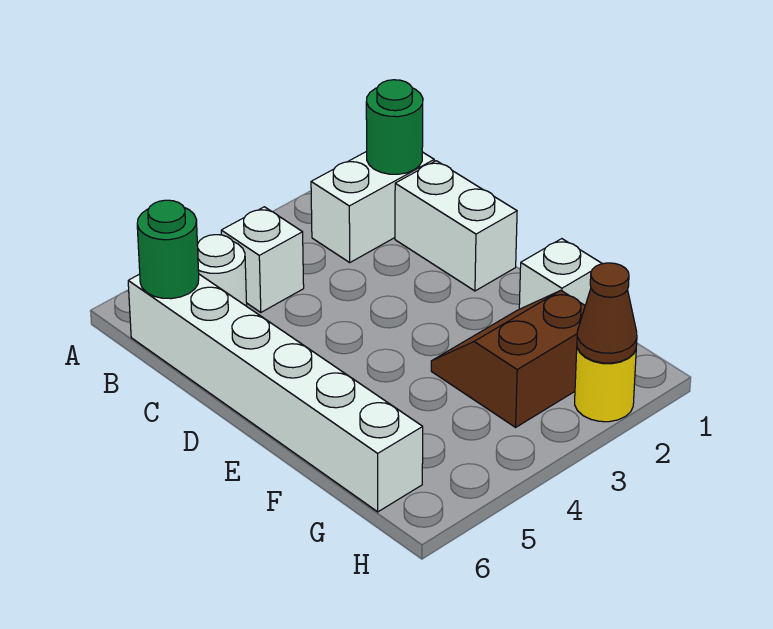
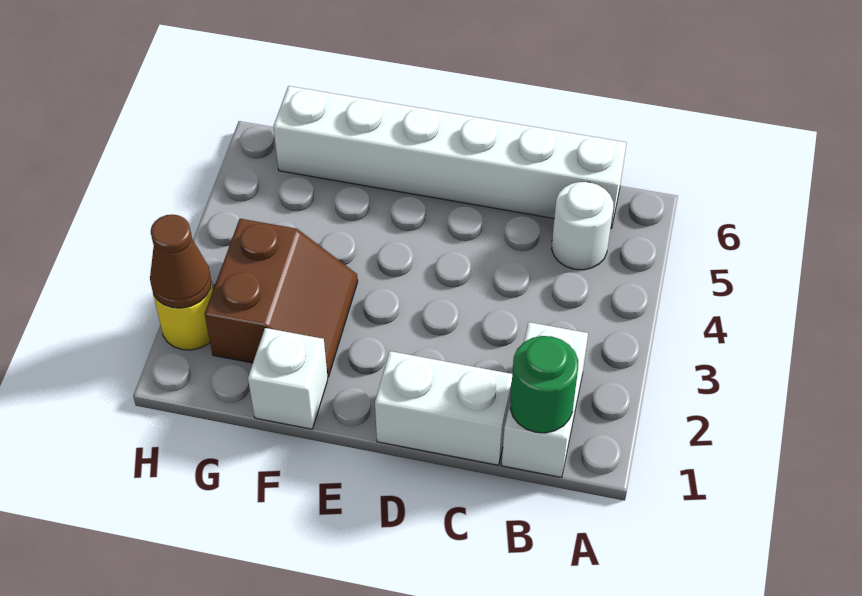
white brick B4 level 1 -> none
green round brick B6 level 2 -> none

